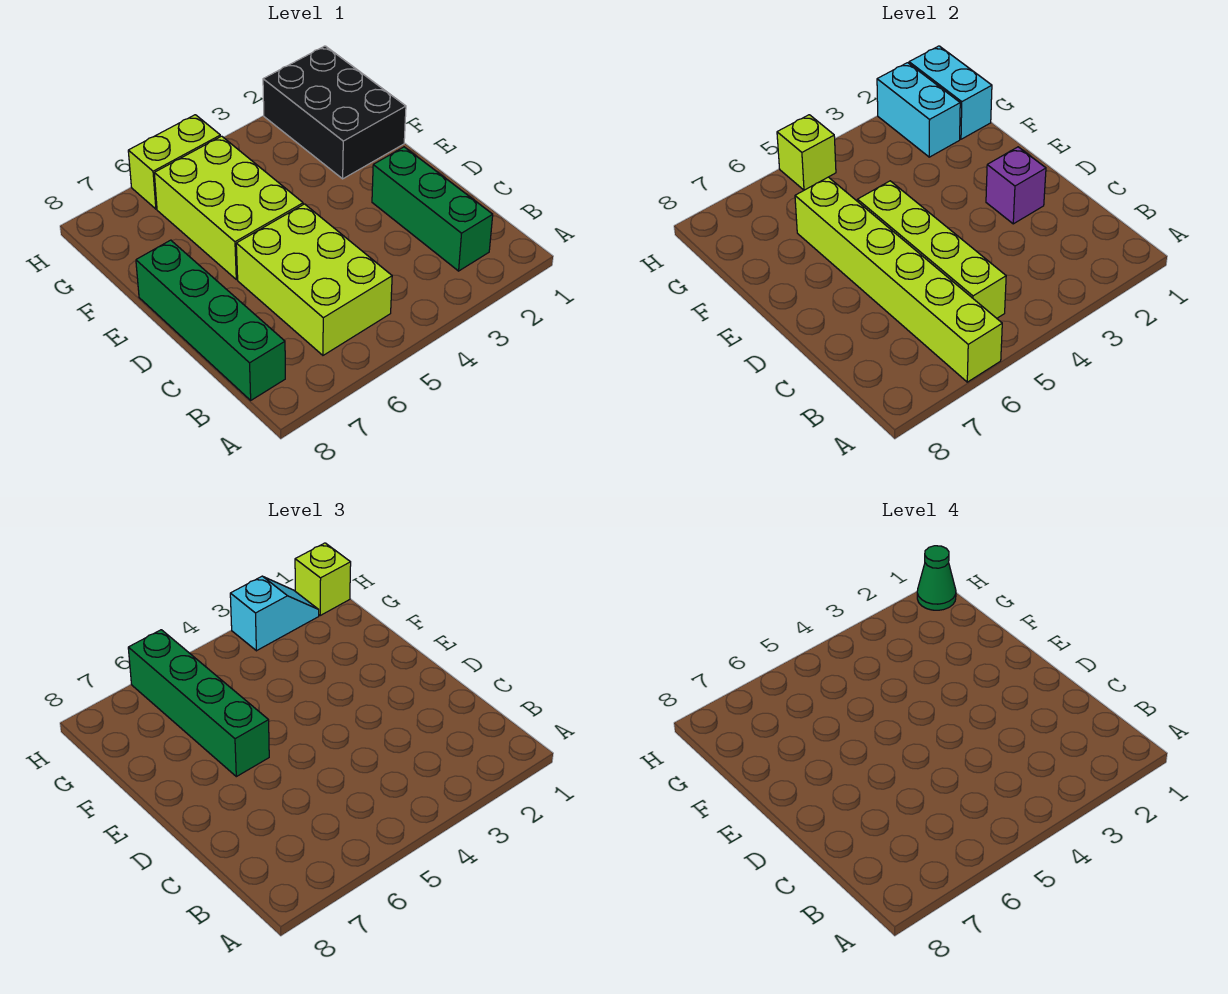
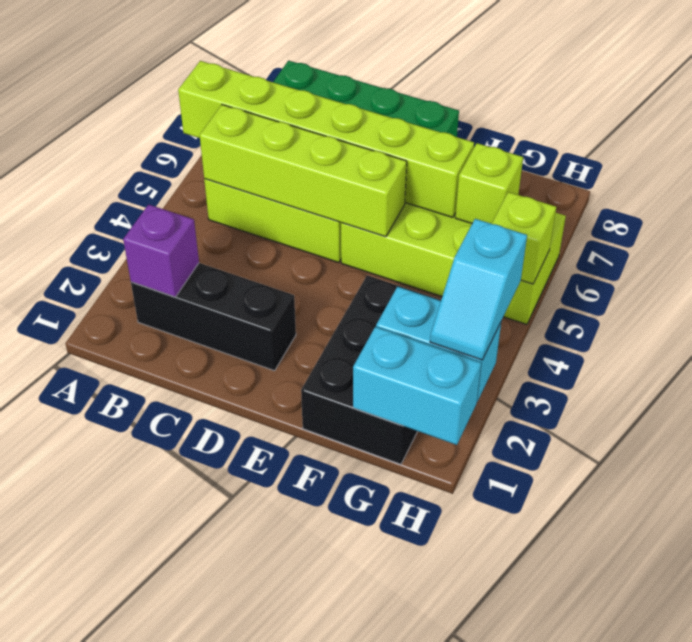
green brick B2:D2 level 1 -> black brick B2:D2 level 1
purple brick D2 level 2 -> purple brick B2 level 2
green brick E6:H6 level 3 -> none
black brick F1:H2 level 1 -> black brick F1:G3 level 1
lime brick H1 level 3 -> lime brick G6 level 2
green cone H1 level 4 -> none

